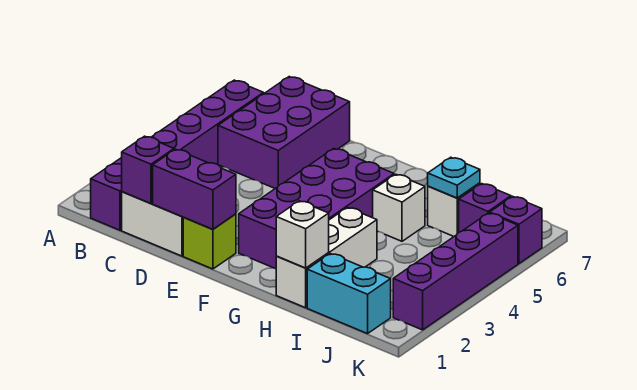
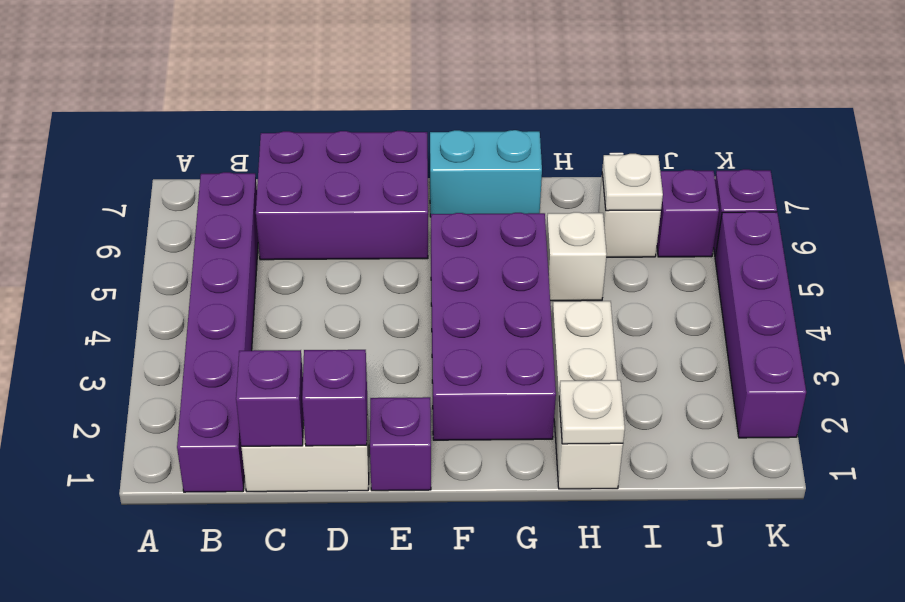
purple brick C5:D7 level 1 -> purple brick C6:E7 level 1
purple brick D1:E1 level 2 -> purple brick D1 level 2
lime brick E1 level 1 -> purple brick E1 level 1
white brick H1 level 2 -> white plate H1 level 2
cyan brick I1:J1 level 1 -> cyan brick F7:G7 level 1
cyan plate I6 level 2 -> white plate I6 level 2

